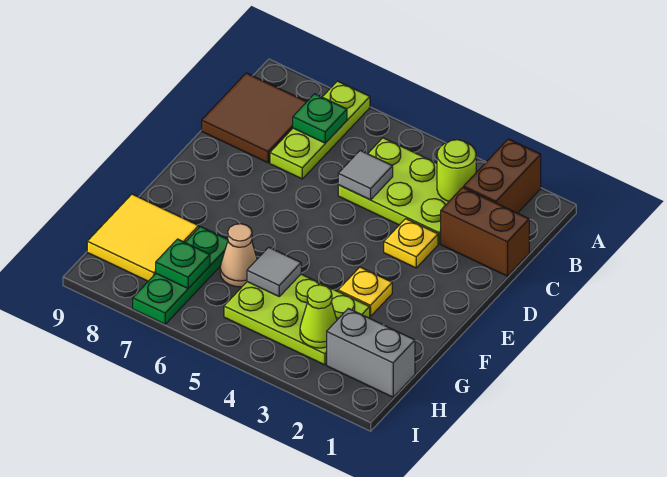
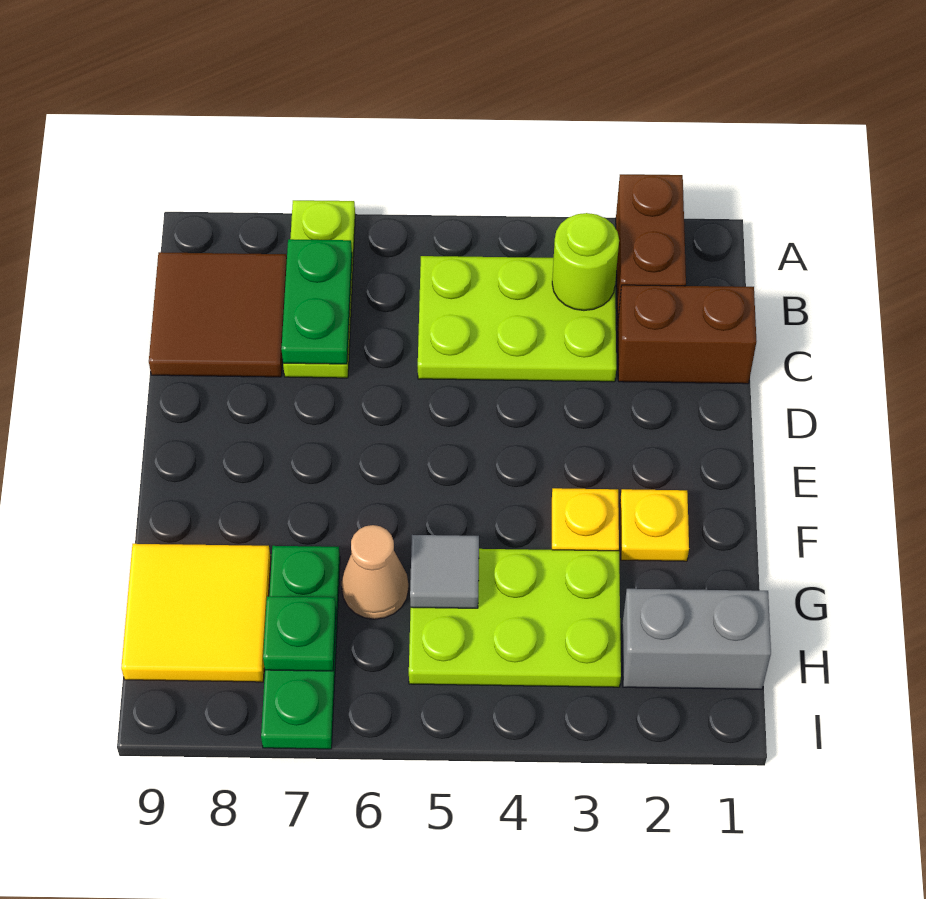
green plate B7 level 2 -> green plate B7:C7 level 2
grey tile C5 level 2 -> none
yellow plate D3 level 1 -> yellow plate F2 level 1
lime cone H3 level 2 -> none

